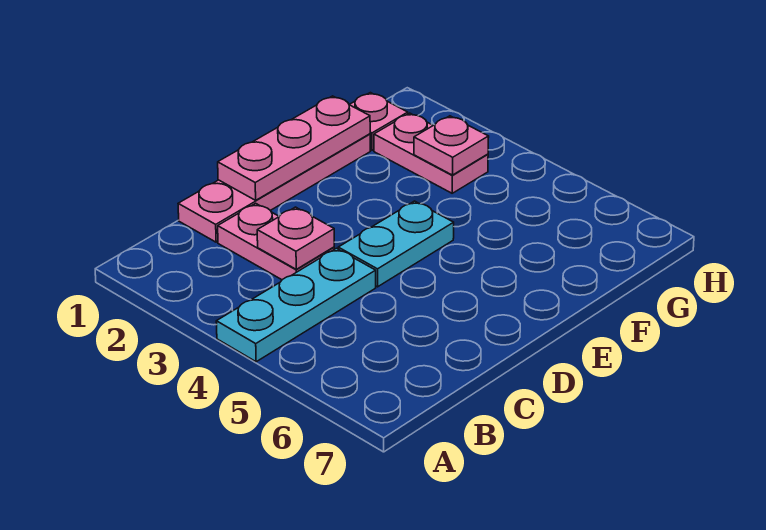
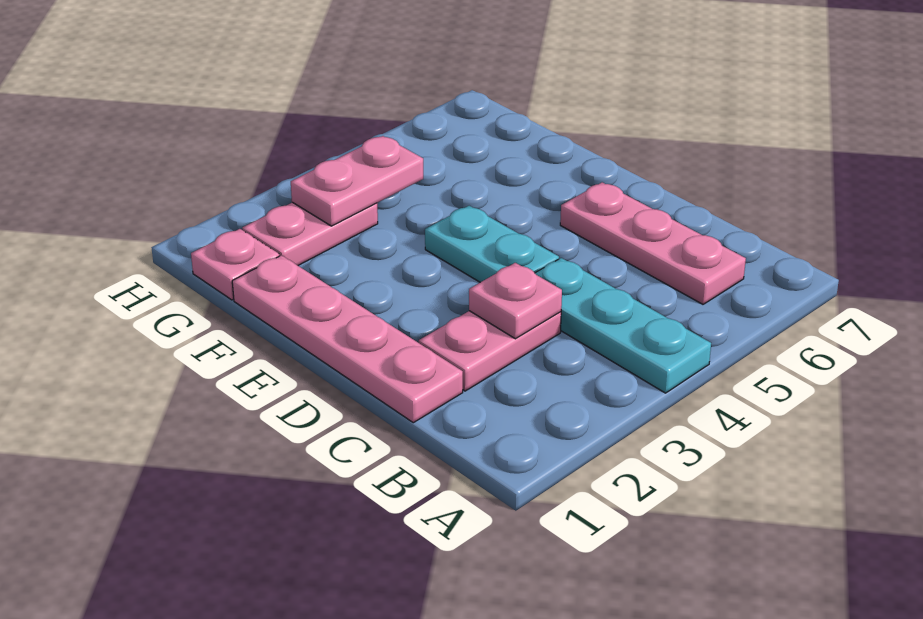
pink plate D1:F1 level 2 -> pink plate B6:D6 level 1
pink plate G3 level 2 -> pink plate G3:G4 level 2

